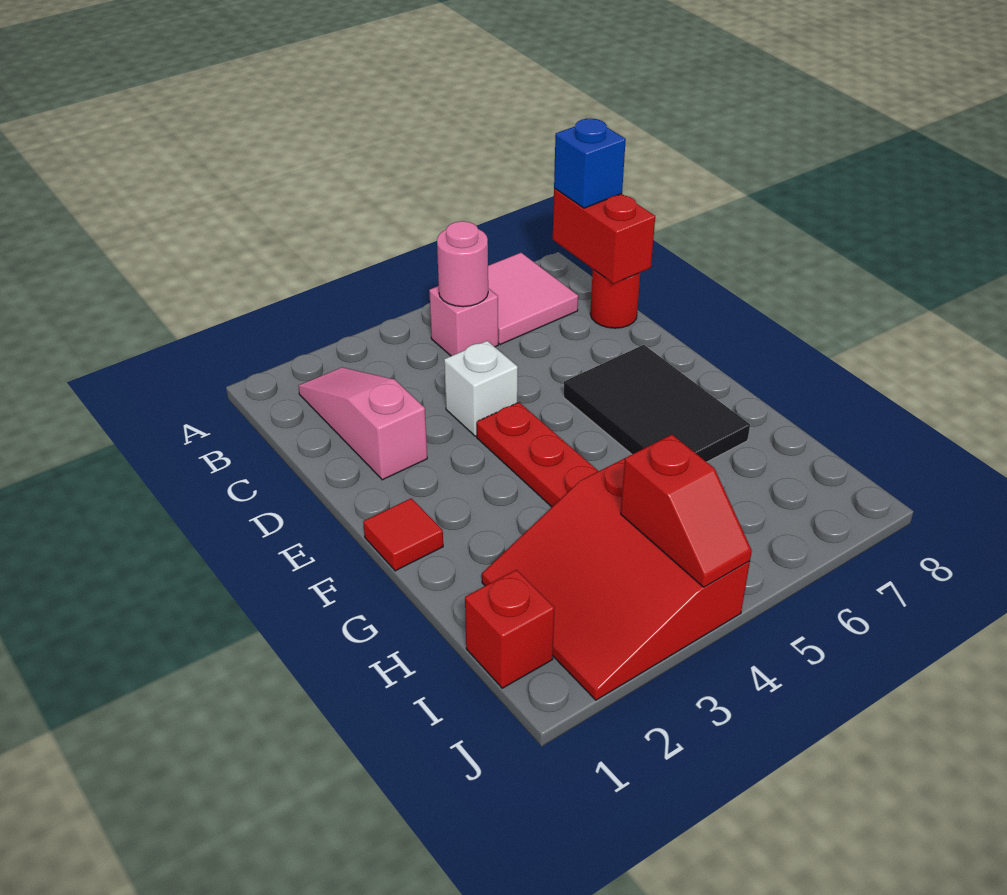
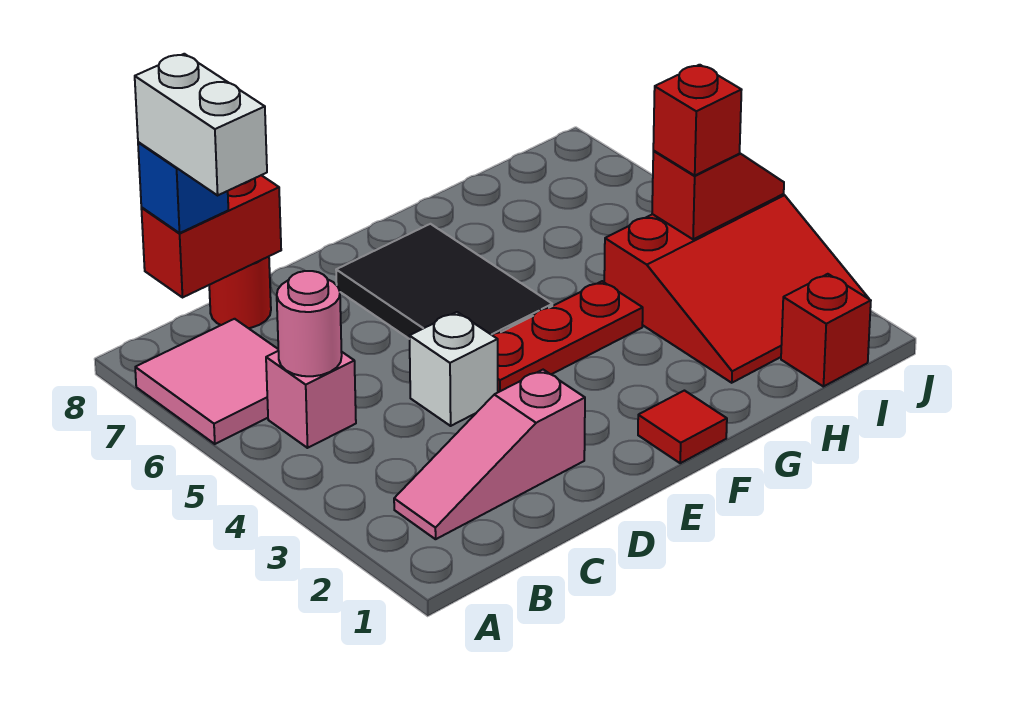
none -> white brick B7:B8 level 4
black tile E6:G7 level 1 -> black tile E5:F7 level 1
none -> red brick I4 level 3

